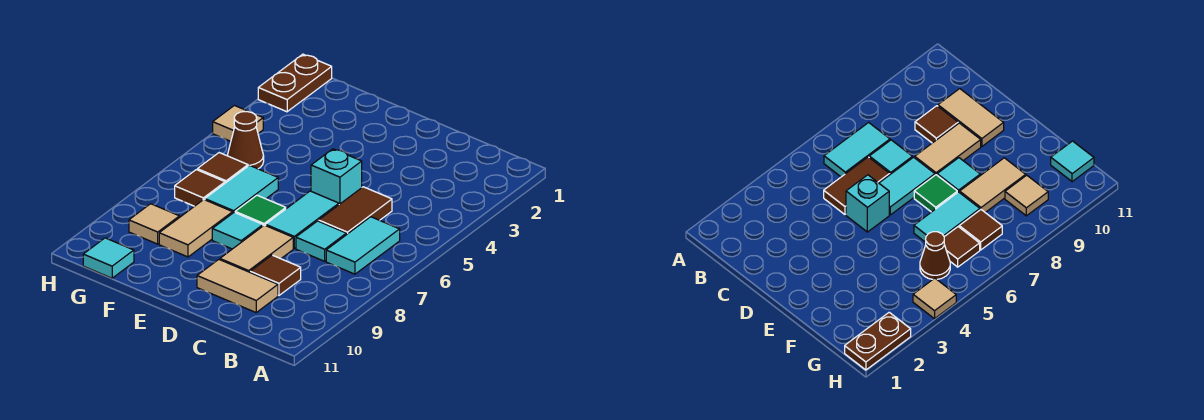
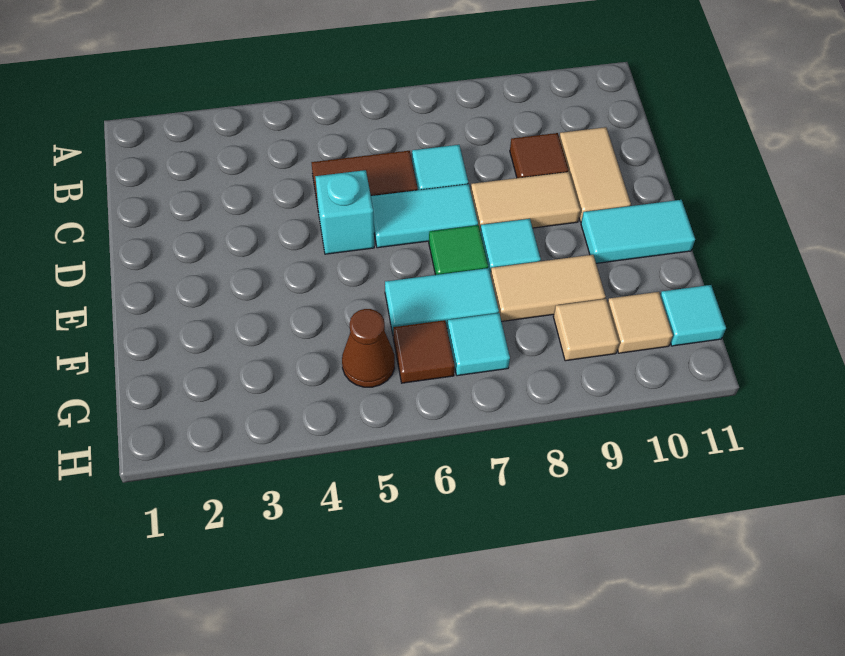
cyan tile B6:B7 level 1 -> cyan tile E10:E11 level 1
brown tile G7 level 1 -> cyan tile G7 level 1
brown plate H1:H2 level 1 -> none
tan tile H4 level 1 -> tan tile G10 level 1

